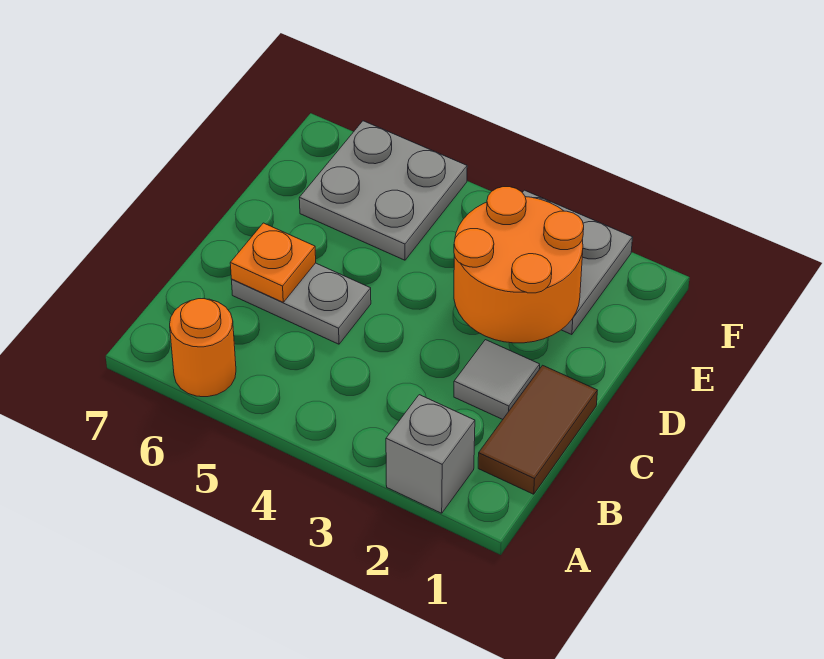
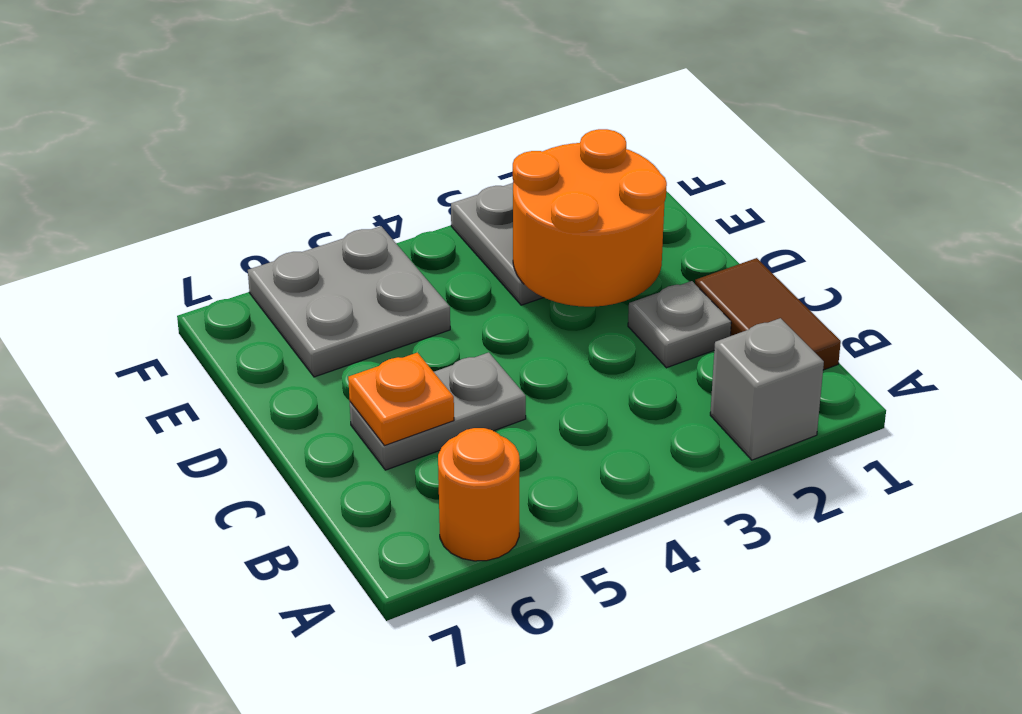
grey tile C2 level 1 -> grey plate C2 level 1

